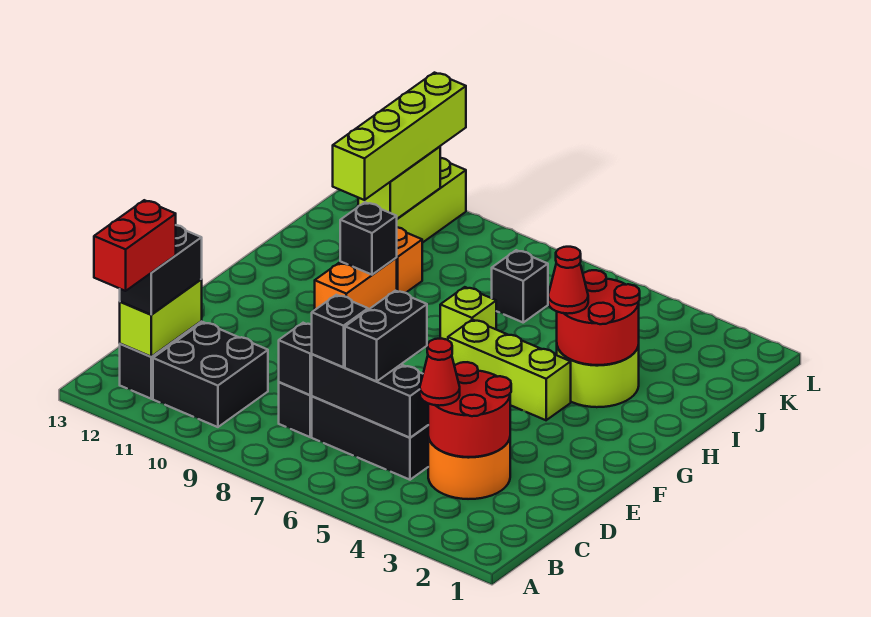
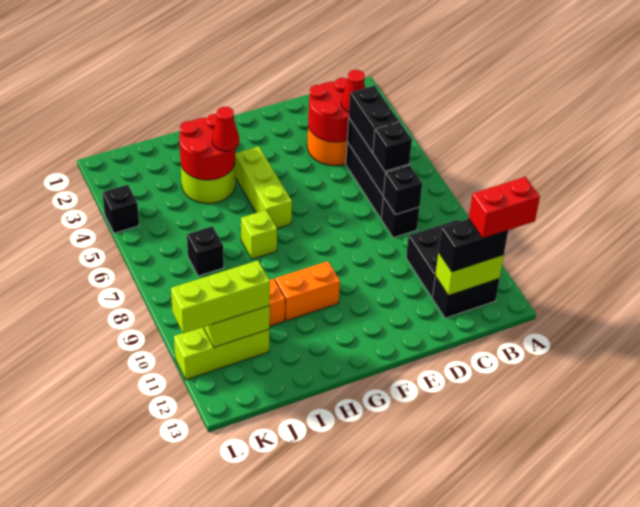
black brick C6:D6 level 3 -> black brick C5:C6 level 3
black brick H10 level 2 -> black brick L4 level 1
lime brick I11:L11 level 3 -> lime brick J11:L11 level 3

